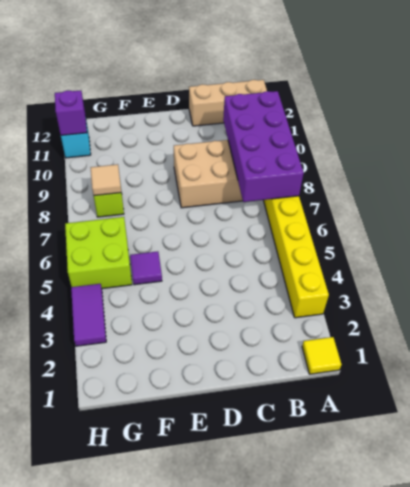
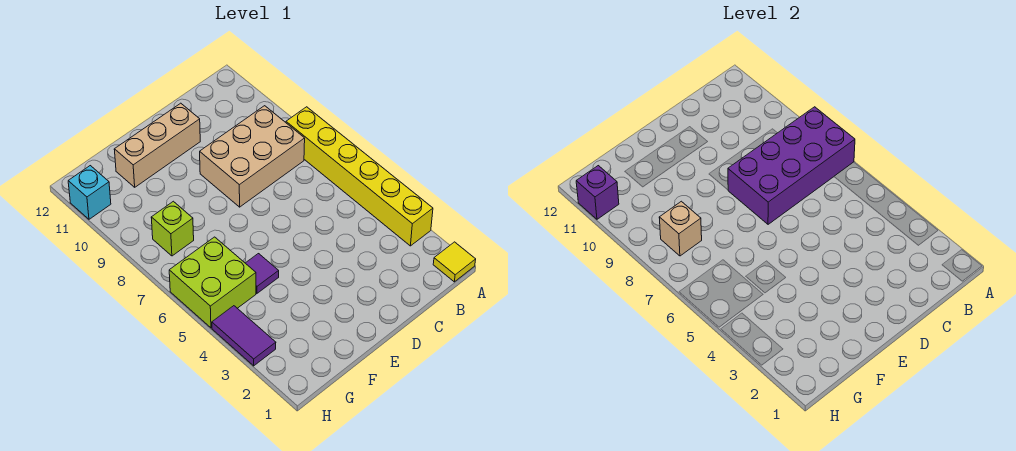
purple brick A7:B10 level 2 -> purple brick A7:D8 level 2
tan brick A12:C12 level 1 -> tan brick D11:F11 level 1
tan tile G8 level 2 -> tan brick G8 level 2

